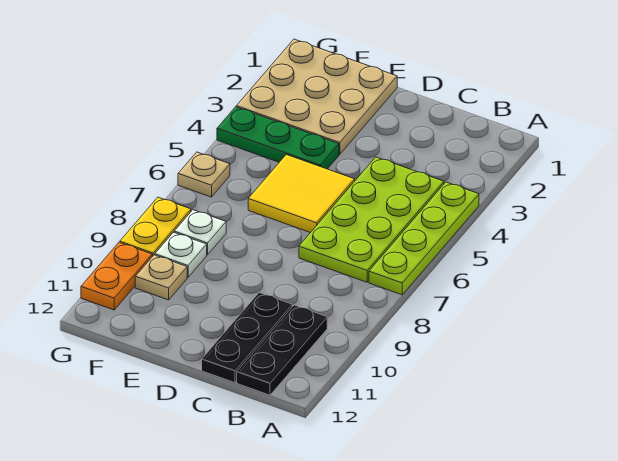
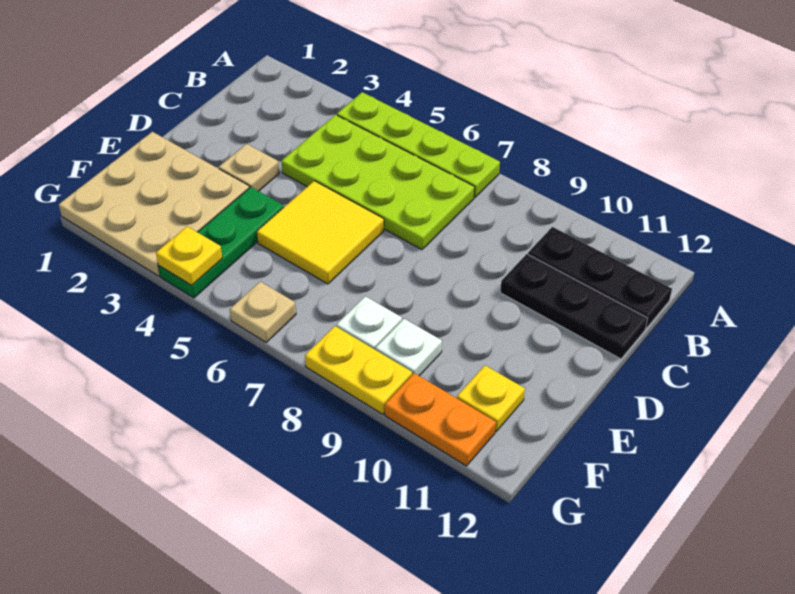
tan plate F10 level 1 -> tan plate D3 level 1
none -> yellow plate F11 level 1
none -> yellow plate G4 level 2

